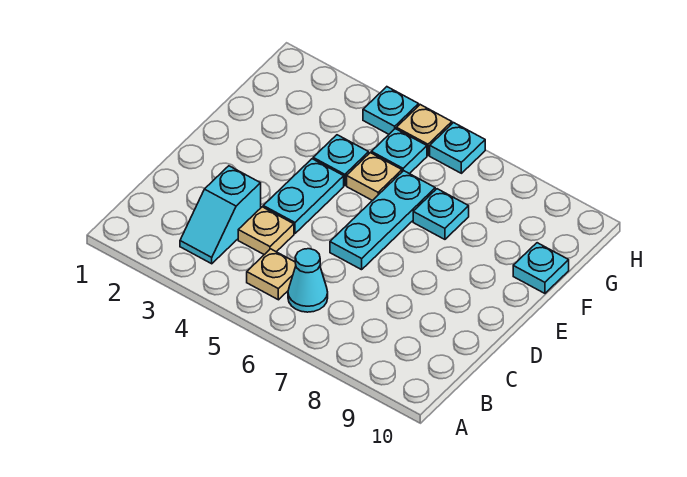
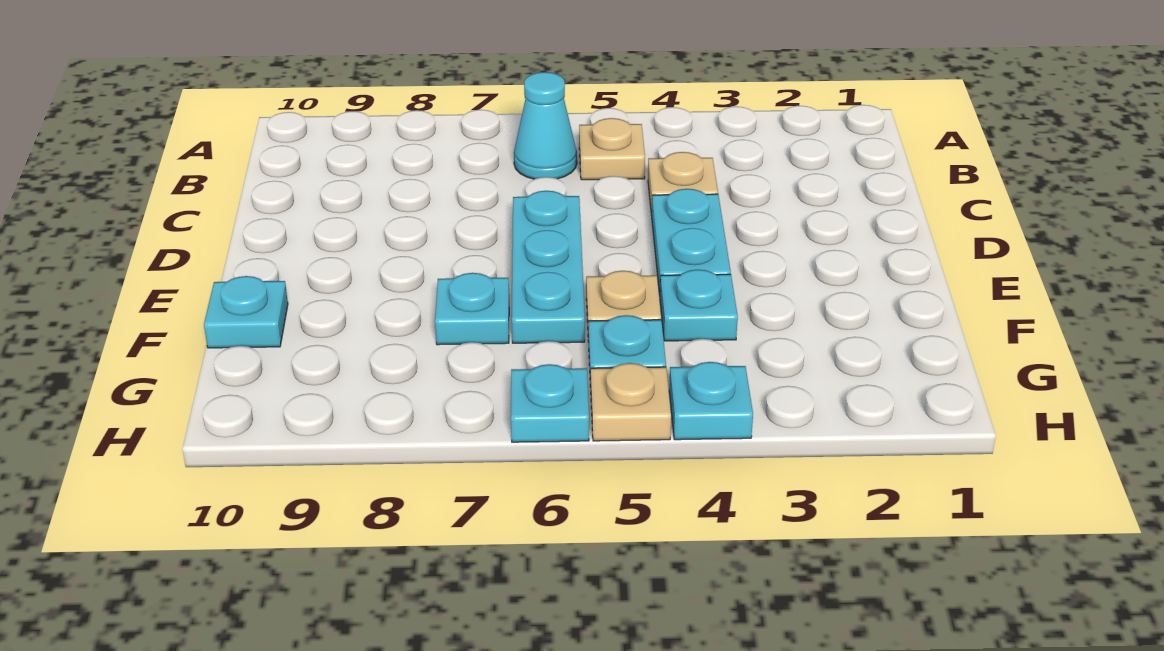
cyan slope B3:C3 level 1 top C -> none

